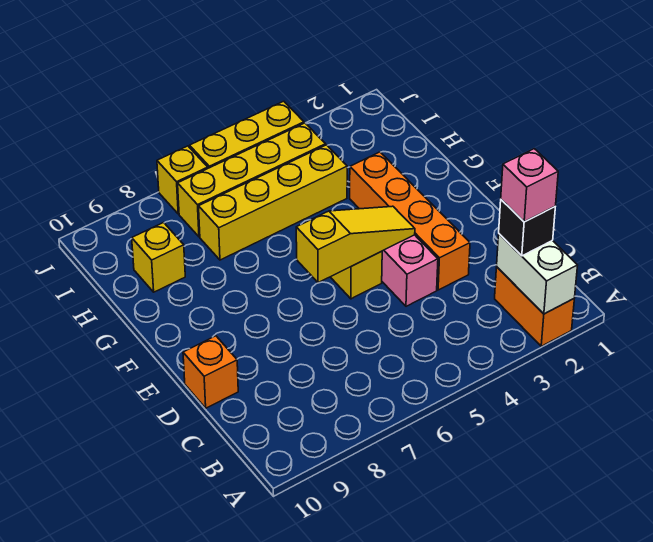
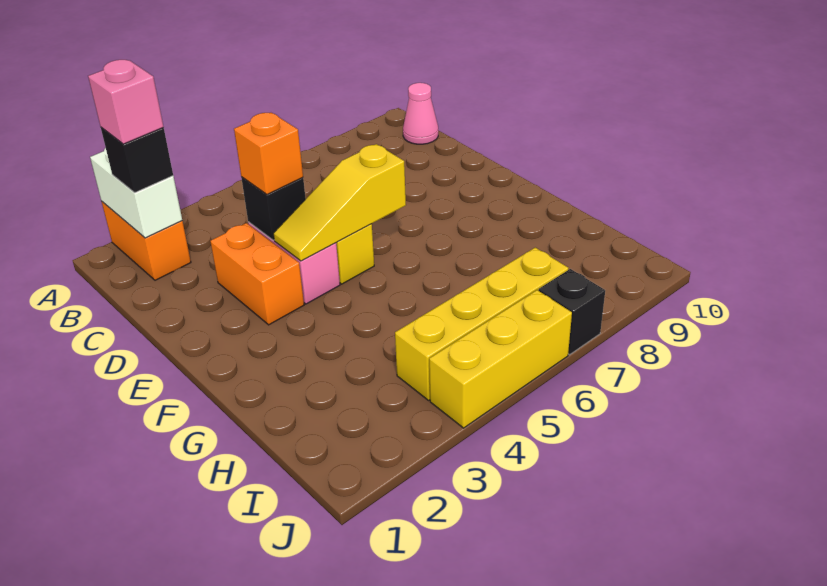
none -> pink cone B10 level 1
orange brick D3:G3 level 1 -> orange brick D3:E3 level 1
none -> black brick D4 level 2
orange brick D10 level 1 -> orange brick D4 level 3
yellow brick H4:H7 level 1 -> none
yellow brick H9 level 1 -> none
yellow brick J7 level 1 -> black brick J7 level 1

